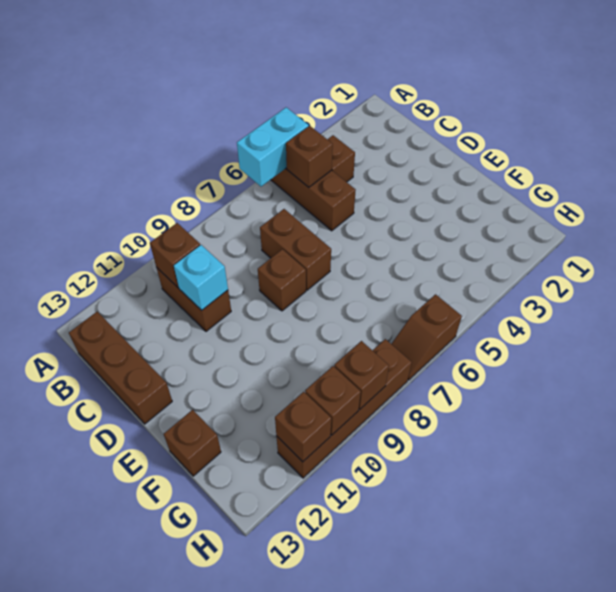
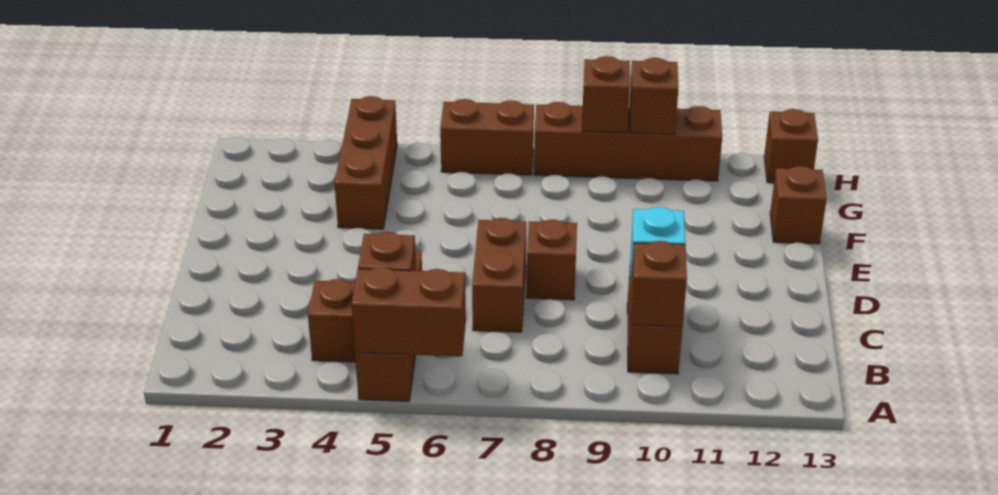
cyan brick A5:A6 level 2 -> brown brick A5:A6 level 2
brown brick B13:D13 level 1 -> brown brick F4:H4 level 1
brown slope H6:H7 level 1 top 6 -> brown brick H6:H7 level 1
brown brick H11 level 2 -> brown brick H13 level 1

